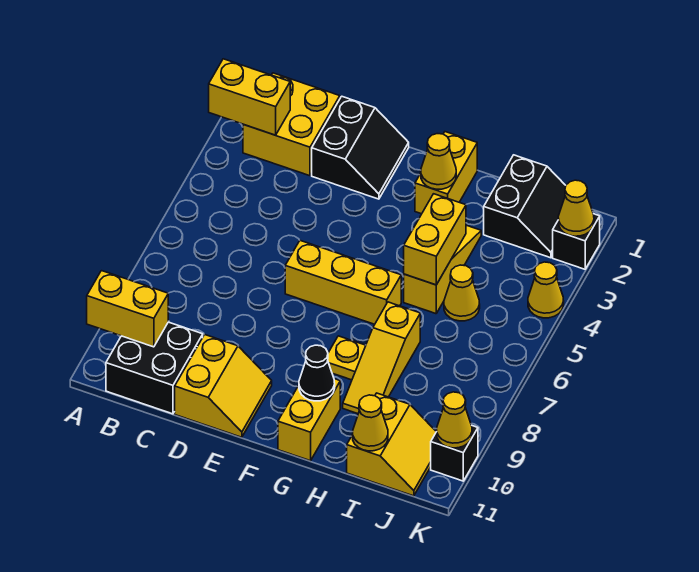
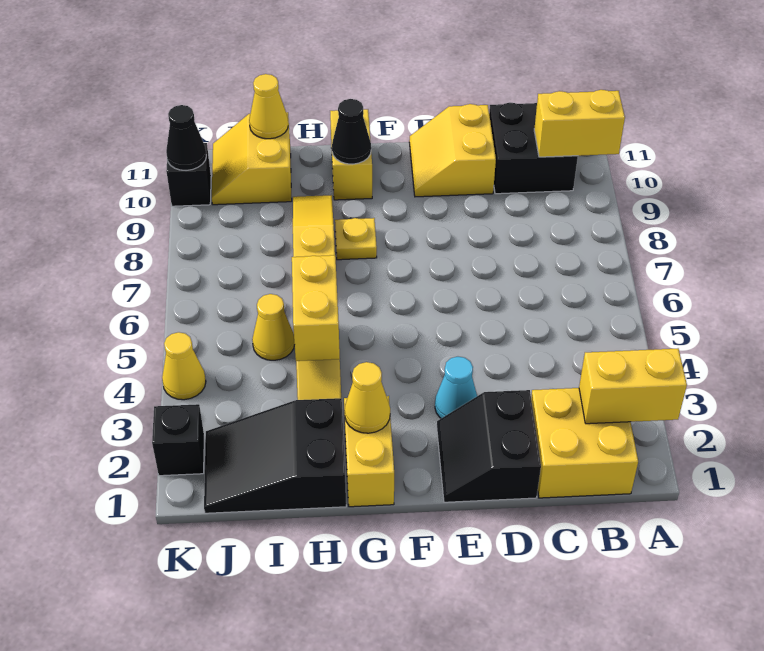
none -> cyan cone E3 level 1
yellow brick E6:G6 level 1 -> none
black slope I1:J2 level 1 top I -> black slope H1:J2 level 1 top H
yellow cone K2 level 2 -> none
yellow cone K10 level 2 -> black cone K10 level 2

